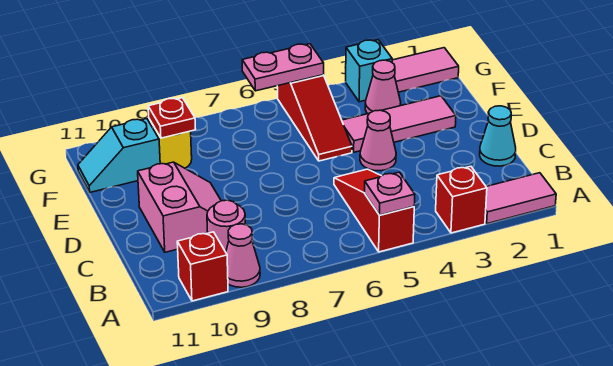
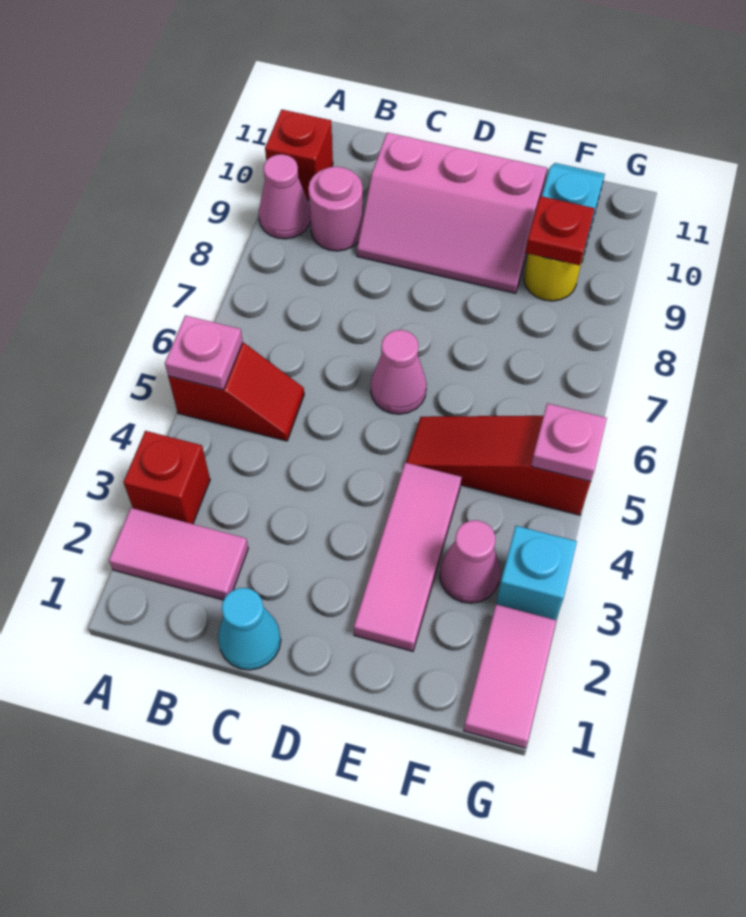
pink tile A1:A2 level 1 -> pink tile A2:B2 level 1
red slope A5:C5 level 1 top A -> red slope A5:B5 level 1 top A
pink slope C9:D10 level 1 top 10 -> pink slope C9:E10 level 1 top 10
pink cone D4 level 1 -> pink cone D6 level 1
pink plate G5:G6 level 2 -> pink plate G5 level 2

